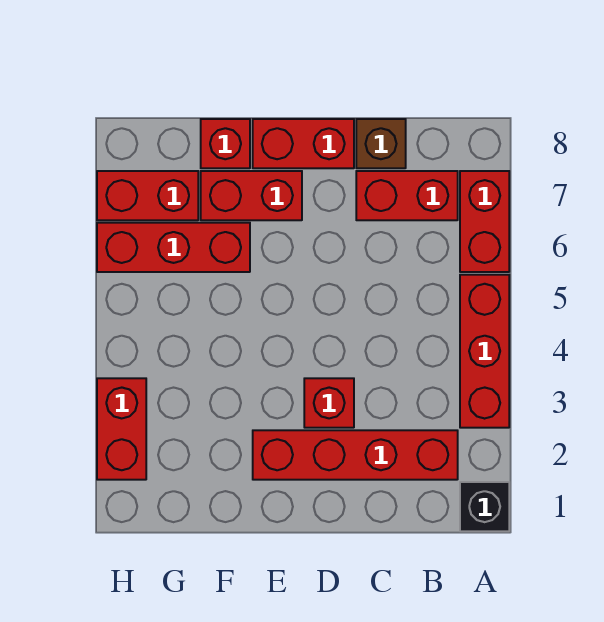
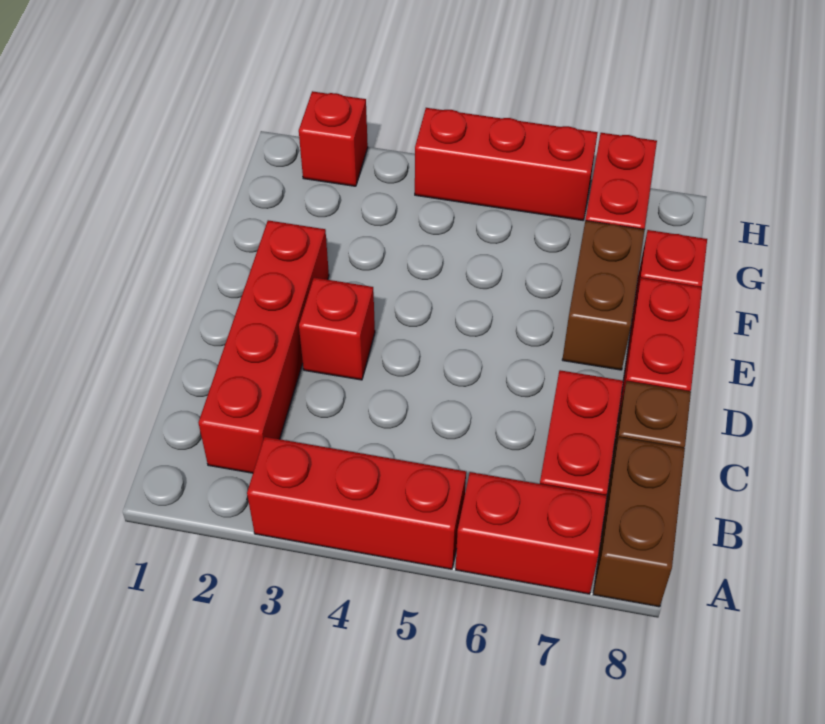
black brick A1 level 1 -> none
none -> brown brick A8:B8 level 1
red brick E7:F7 level 1 -> brown brick E7:F7 level 1
red brick F6:H6 level 1 -> red brick H4:H6 level 1
red brick H2:H3 level 1 -> red brick H2 level 1

